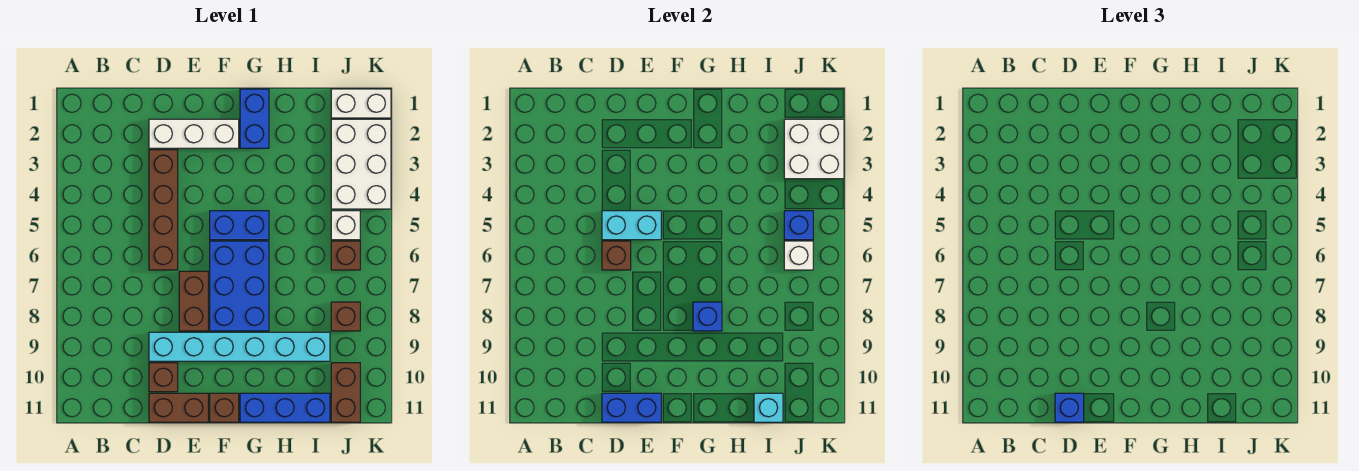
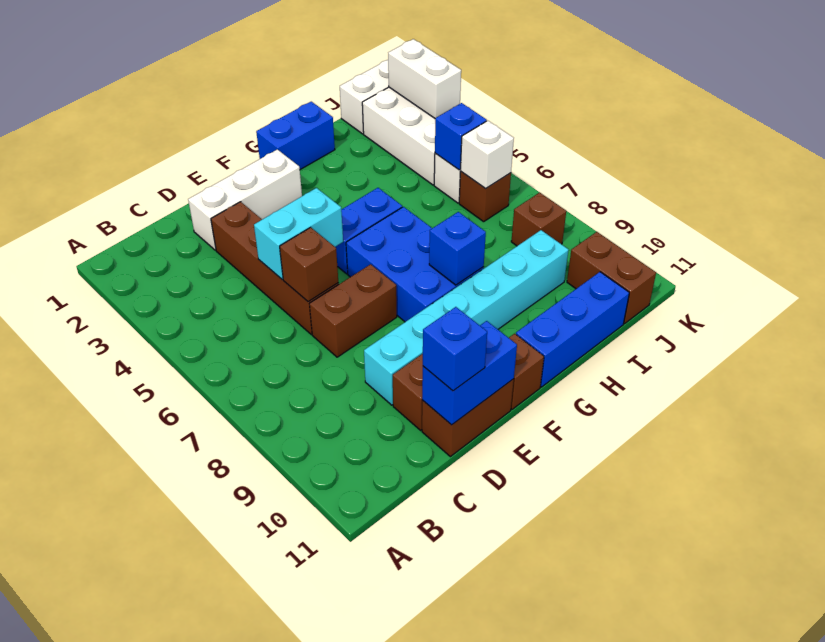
brown brick E7:E8 level 1 -> brown brick D7:E7 level 1
blue brick G1:G2 level 1 -> blue brick G1:H1 level 1
cyan brick I11 level 2 -> none
white brick J2:K3 level 2 -> white brick K2:K3 level 2

